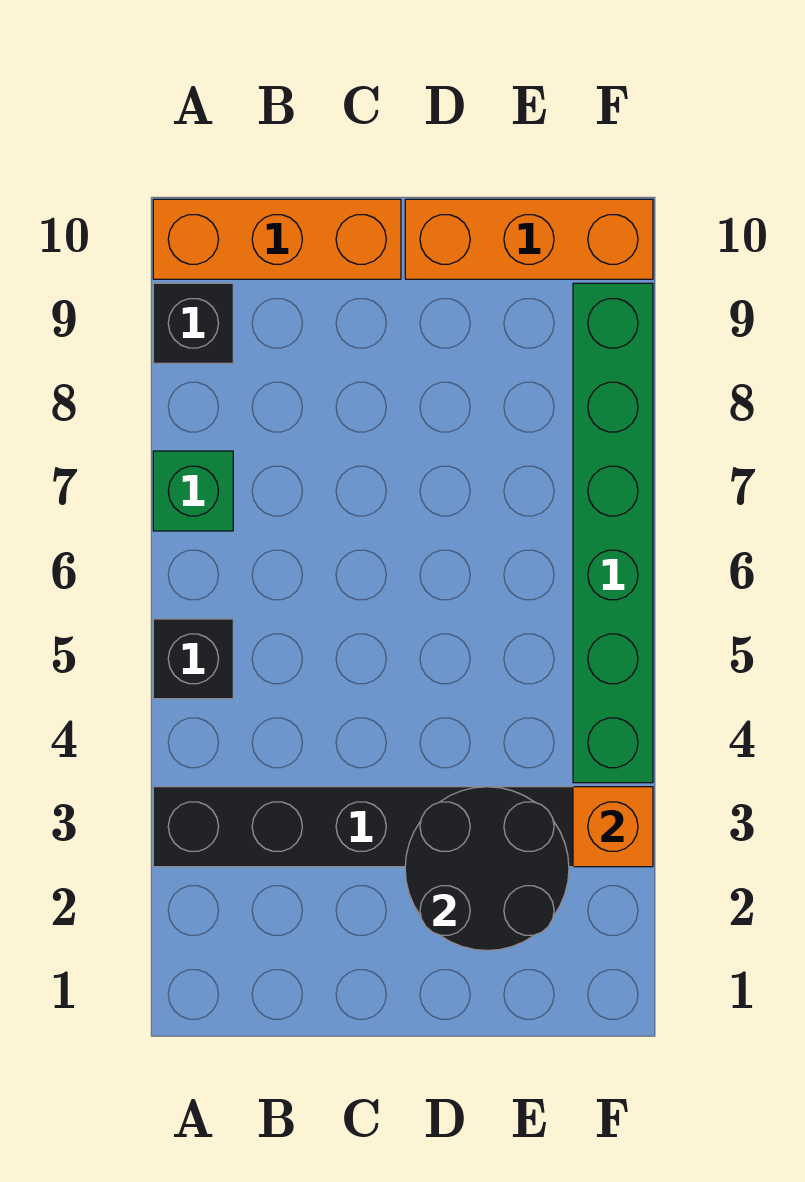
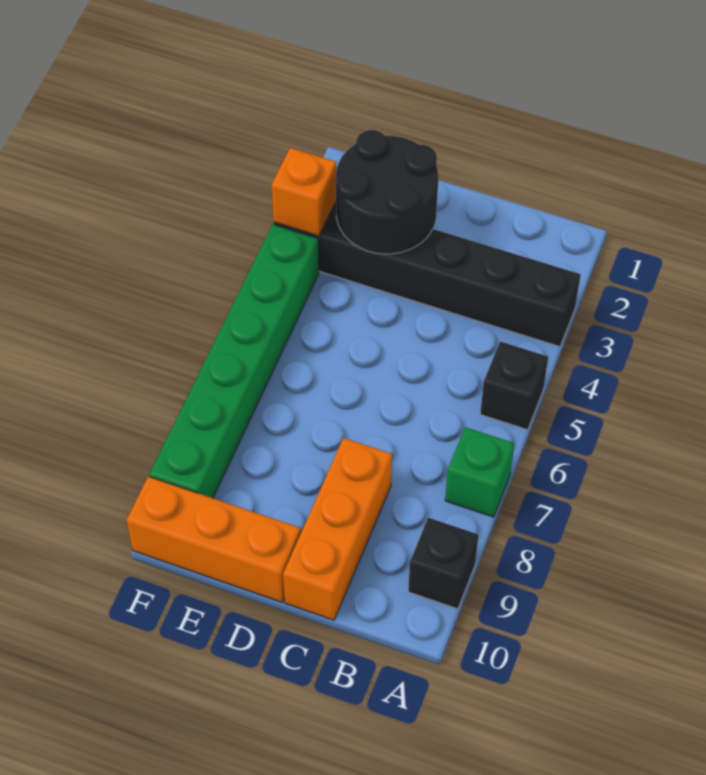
orange brick A10:C10 level 1 -> orange brick C8:C10 level 1

